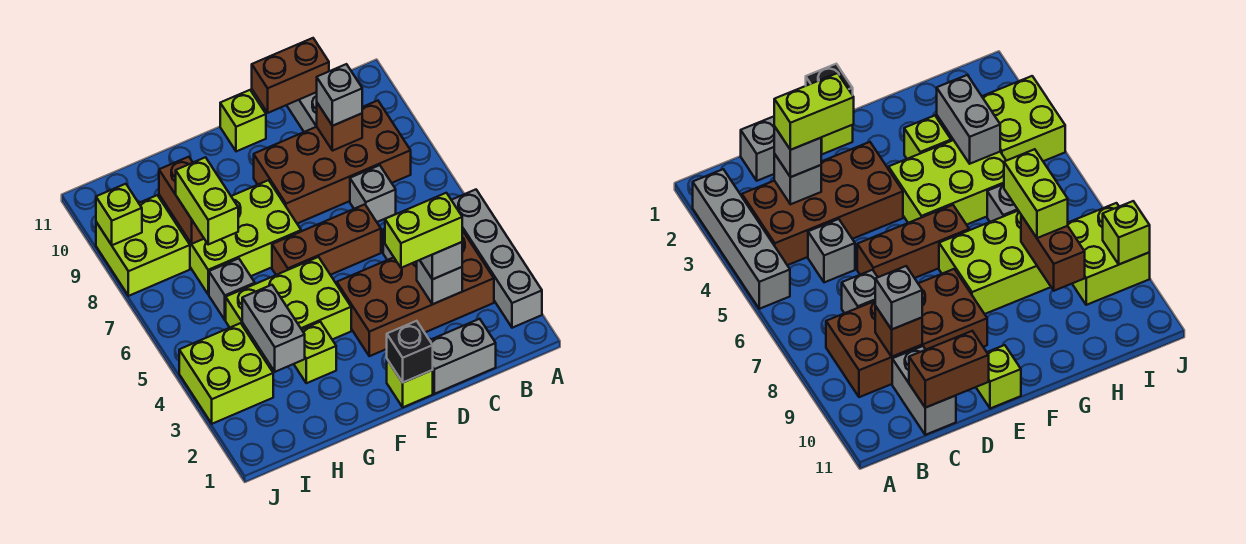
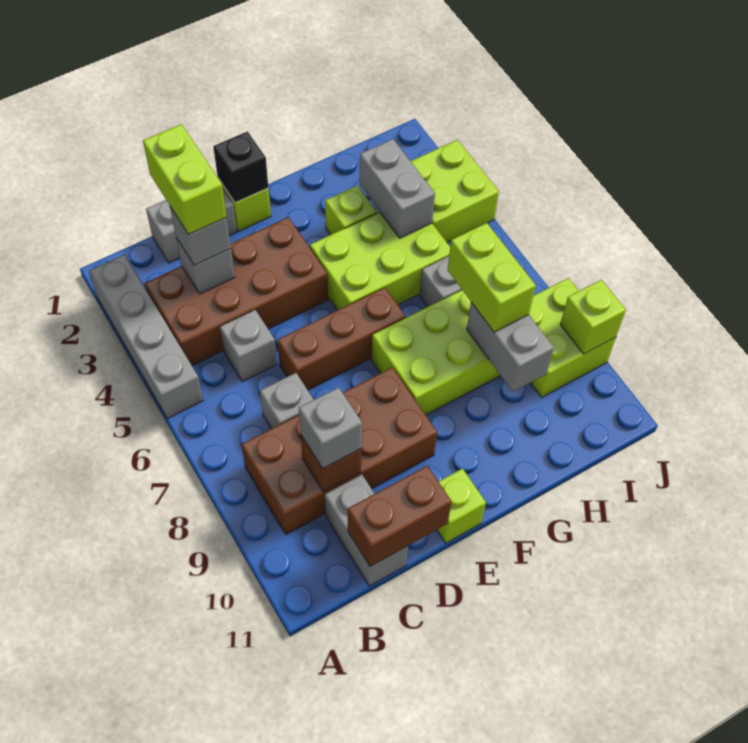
lime brick C3:D3 level 4 -> lime brick C2:C3 level 4
brown brick H8:H9 level 2 -> grey brick H8:H9 level 2

